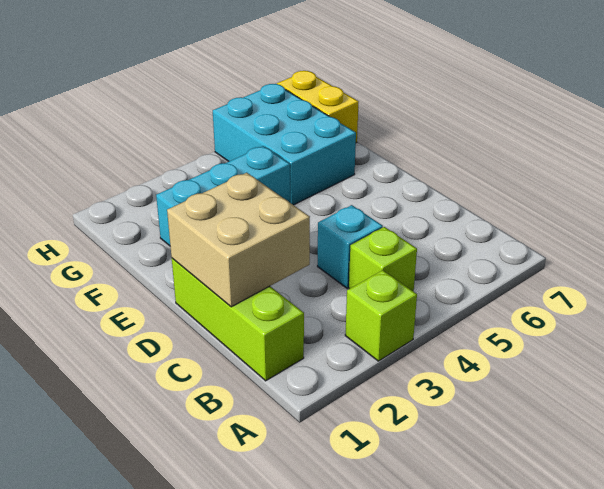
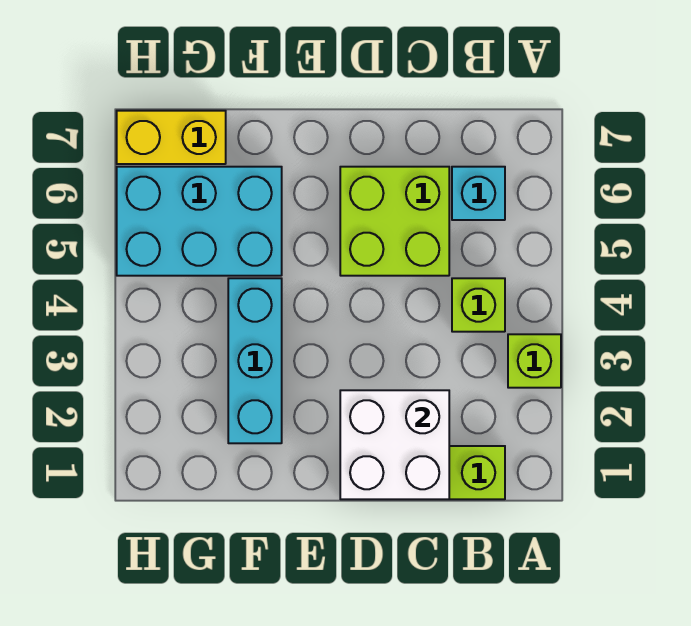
tan brick C1:D2 level 2 -> white brick C1:D2 level 2
cyan brick C4 level 1 -> cyan brick B6 level 1
none -> lime brick C5:D6 level 1

